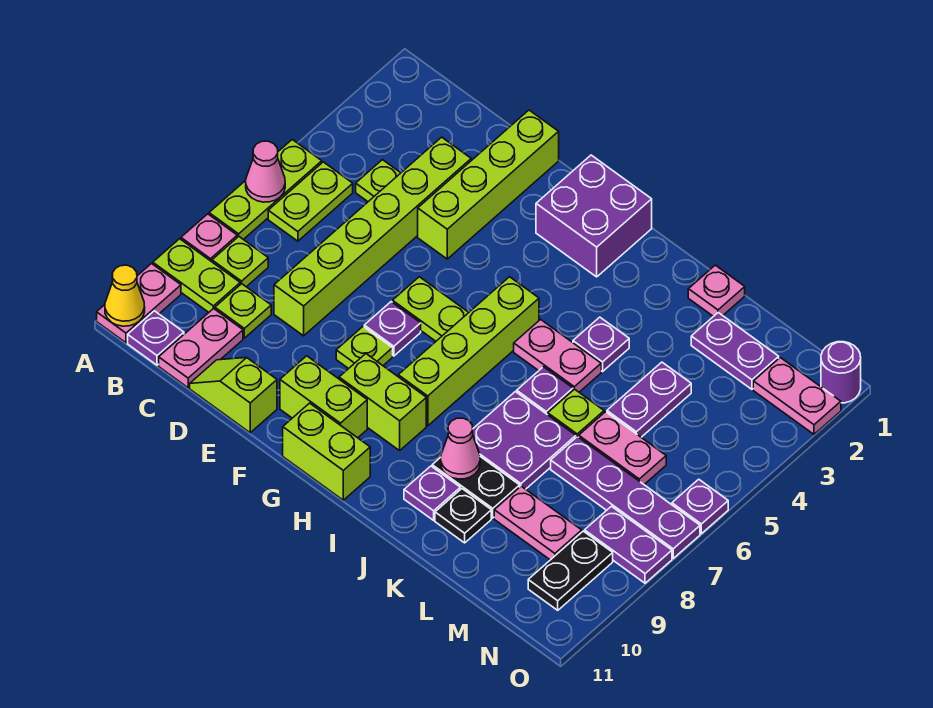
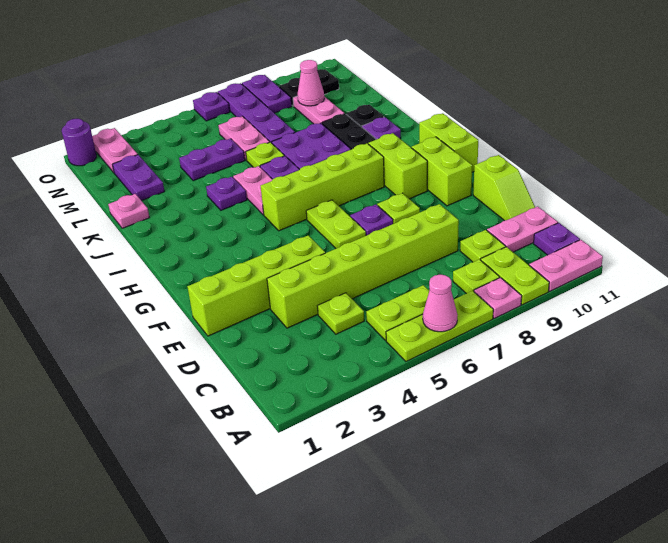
yellow cone A11 level 2 -> none
purple brick G1:H2 level 1 -> none
pink cone J9 level 2 -> pink cone M9 level 2

